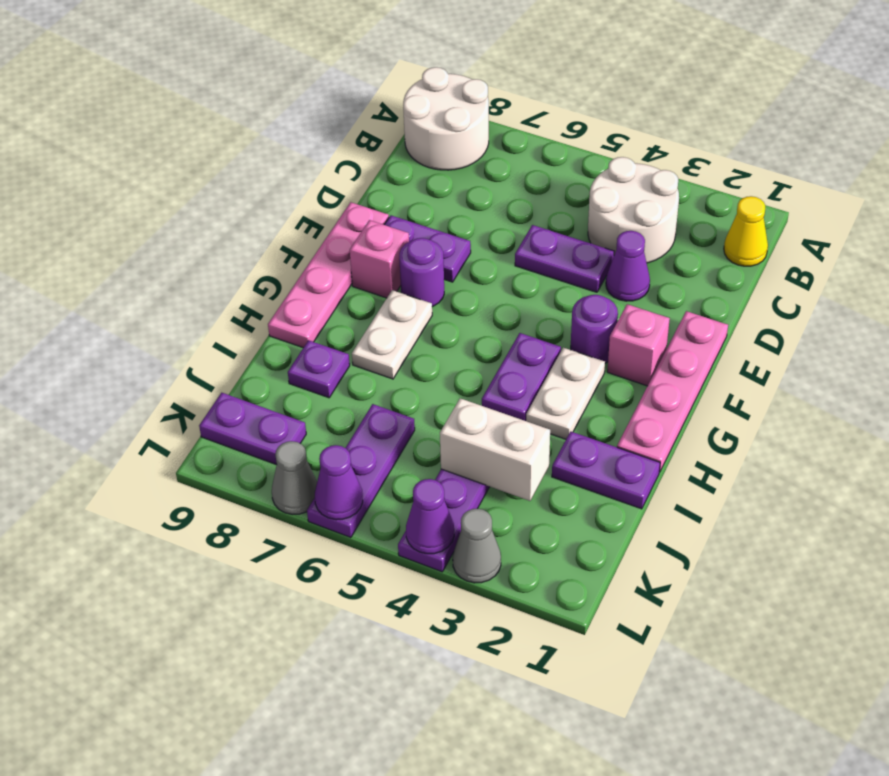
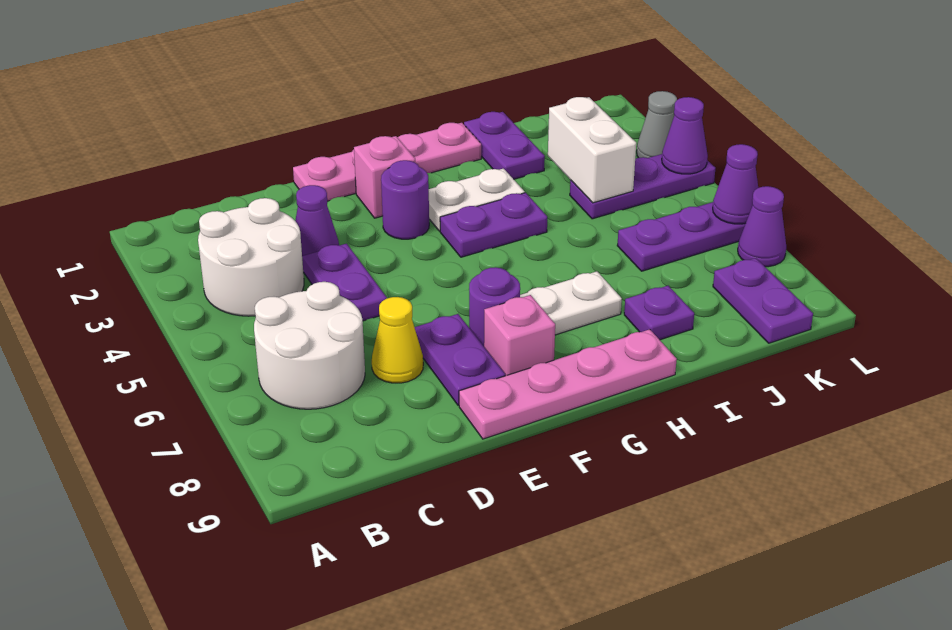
white round brick A8:B9 level 1 -> white round brick B6:C7 level 1
yellow cone B1 level 1 -> yellow cone D7 level 1
grey cone L7 level 1 -> purple cone L7 level 1

